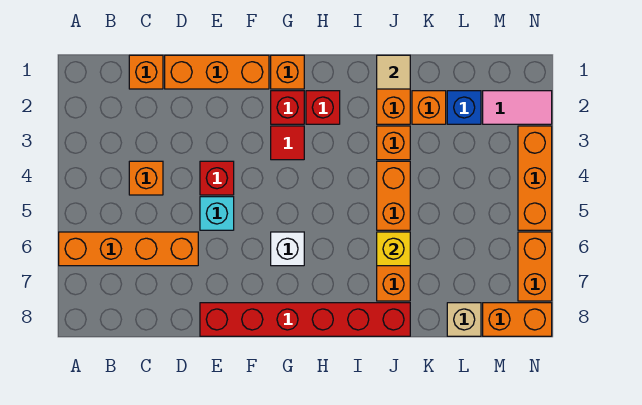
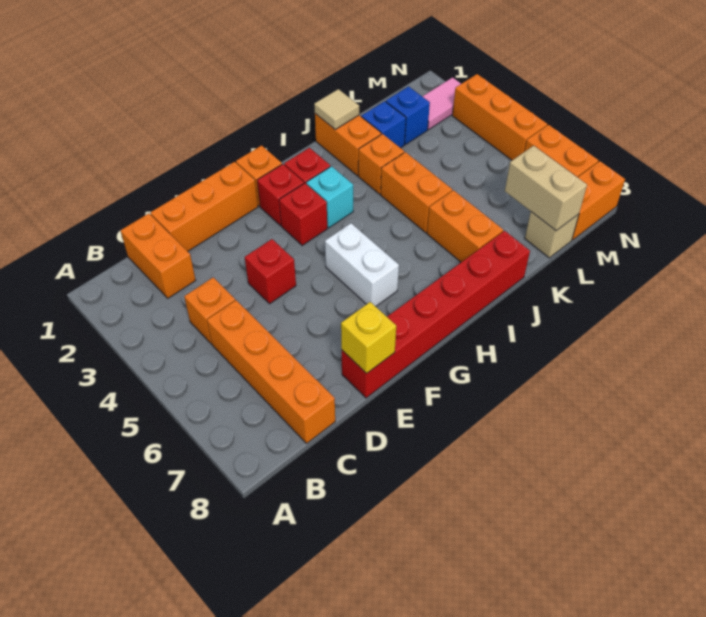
orange brick A6:D6 level 1 -> orange brick C5:C8 level 1
orange brick C1 level 1 -> orange brick C1:C2 level 1
cyan brick E5 level 1 -> cyan brick H3 level 1
red tile G3 level 1 -> red brick G3 level 1
white brick G6 level 1 -> white brick G5:G6 level 1
yellow brick J6 level 2 -> yellow brick E8 level 2
orange brick K2 level 1 -> blue brick K2 level 1
none -> tan brick L7:L8 level 2

